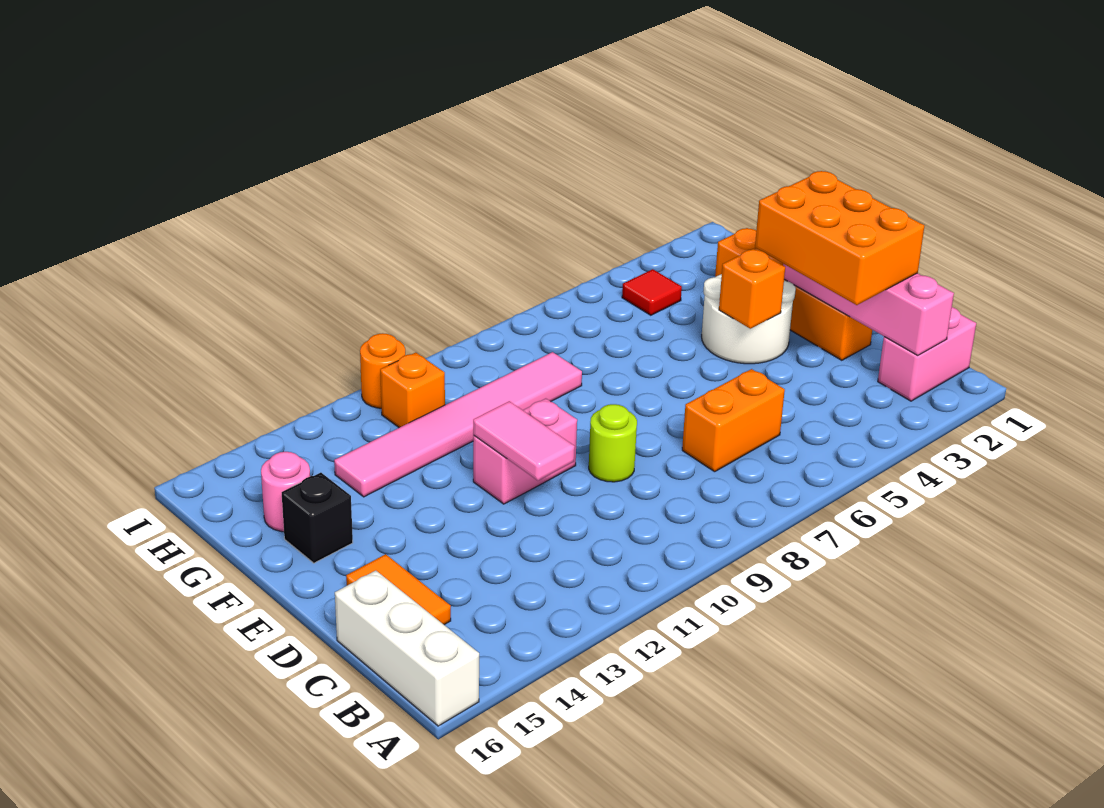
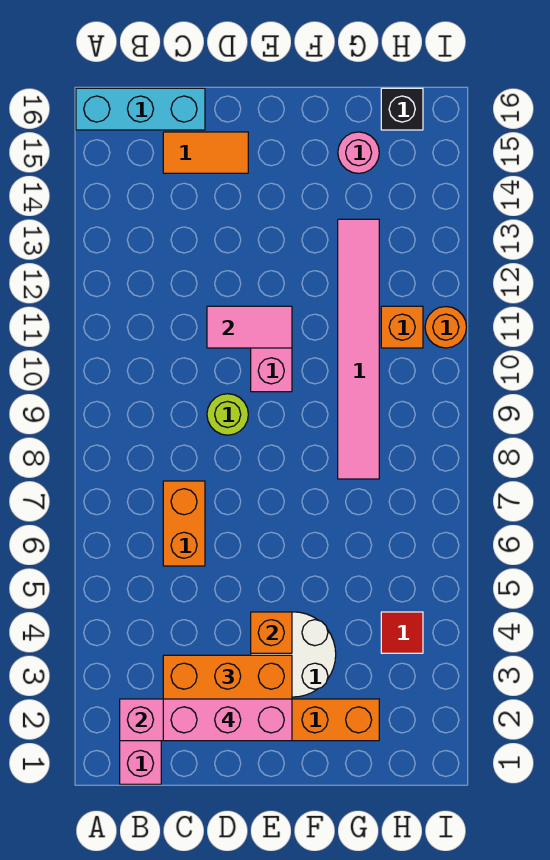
white brick A16:C16 level 1 -> cyan brick A16:C16 level 1
none -> pink brick C2:E2 level 4
black brick F15 level 1 -> black brick H16 level 1

